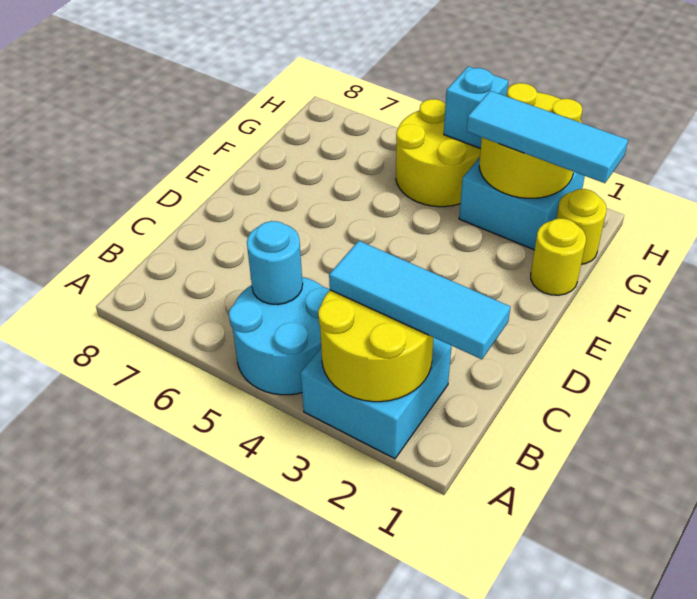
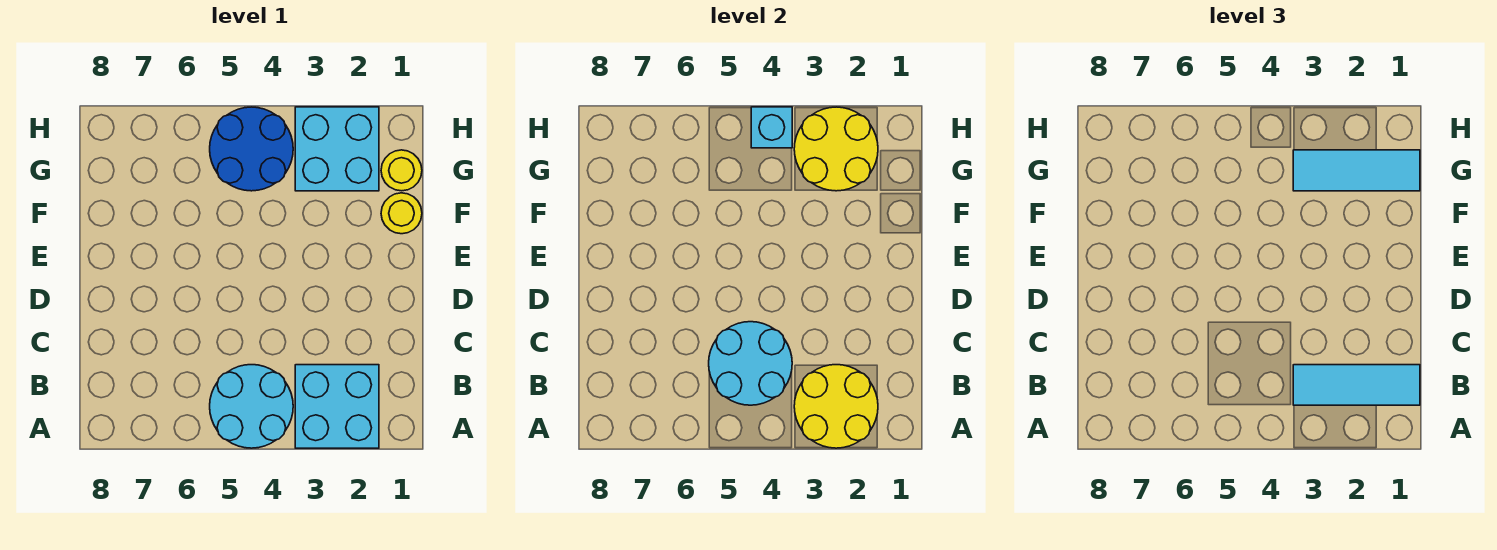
cyan round brick B5 level 2 -> cyan round brick B4:C5 level 2
yellow round brick G4:H5 level 1 -> blue round brick G4:H5 level 1

